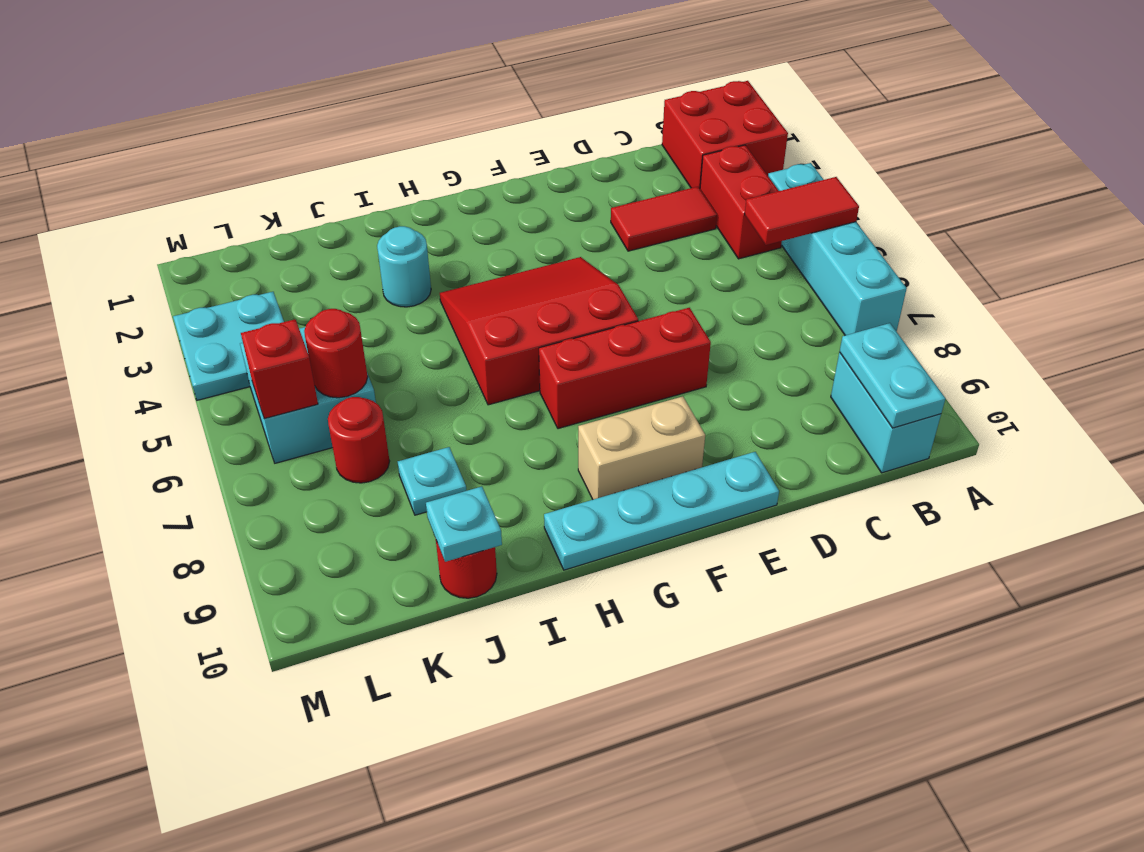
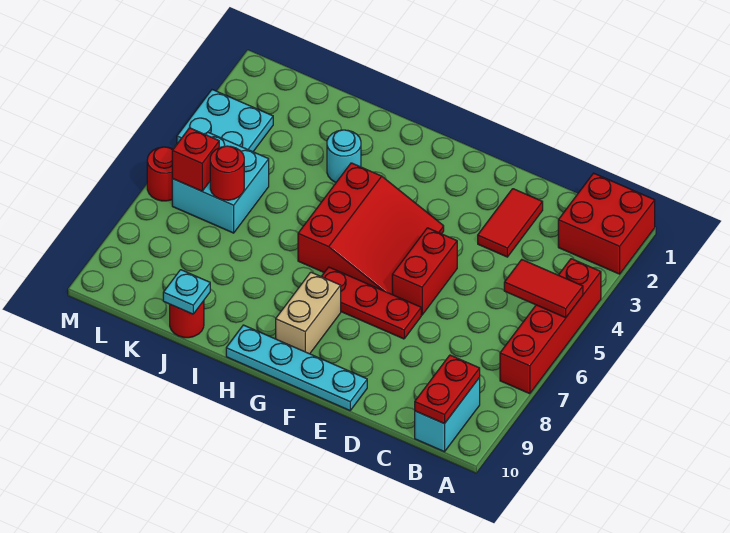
cyan brick A4:A7 level 1 -> red brick A4:A7 level 1
red brick B3:B4 level 1 -> red brick E5:E6 level 1
cyan plate B9:B10 level 2 -> red plate B9:B10 level 2
red tile C3:D3 level 1 -> red tile D2:D3 level 1
red brick E7:G7 level 1 -> red plate E7:G7 level 1
red slope F4:H6 level 1 top 6 -> red slope F4:H6 level 1 top H
tan brick F9:G9 level 1 -> tan brick G8:G9 level 1
cyan plate J8 level 1 -> none
red round brick K7 level 1 -> red round brick M6 level 1

